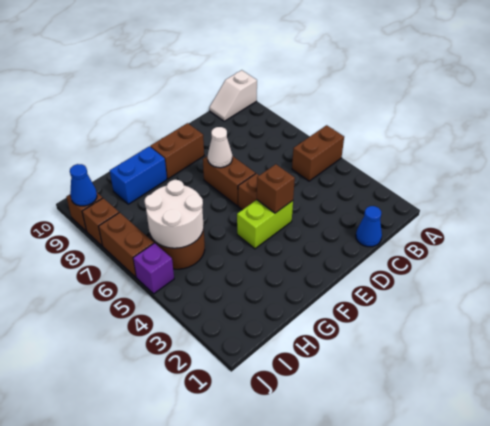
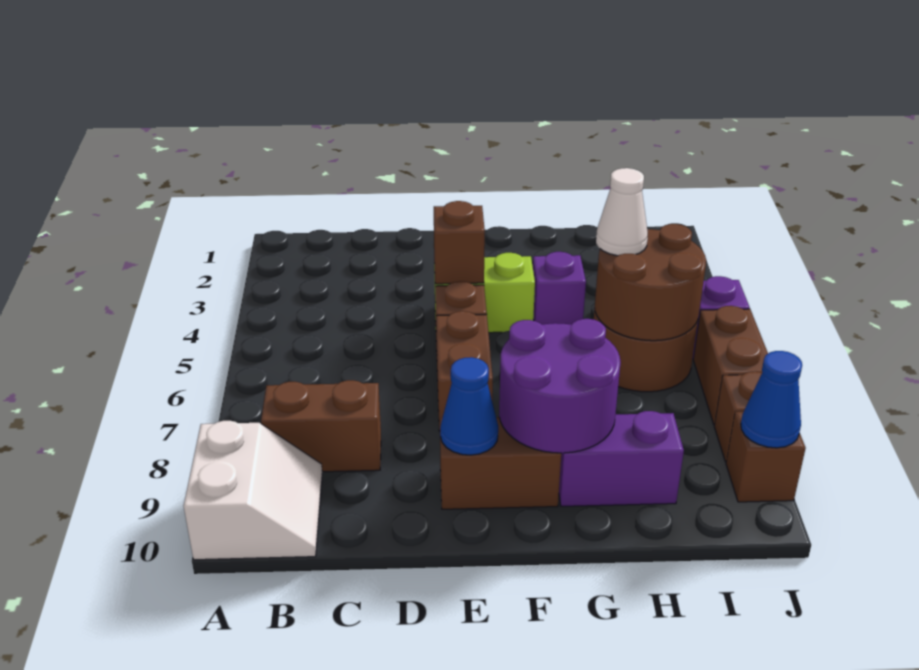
brown brick A5:B5 level 1 -> brown brick B8:C8 level 1
white slope A10:B10 level 1 top A -> white slope A9:B10 level 1 top A
blue cone C1 level 1 -> blue cone E9 level 2
white cone E7 level 2 -> white cone H5 level 3
none -> purple round brick F8:G9 level 2
none -> purple brick G4 level 1
blue brick G9:H9 level 1 -> purple brick G9:H9 level 1
white round brick H5:I6 level 2 -> brown round brick H5:I6 level 2

